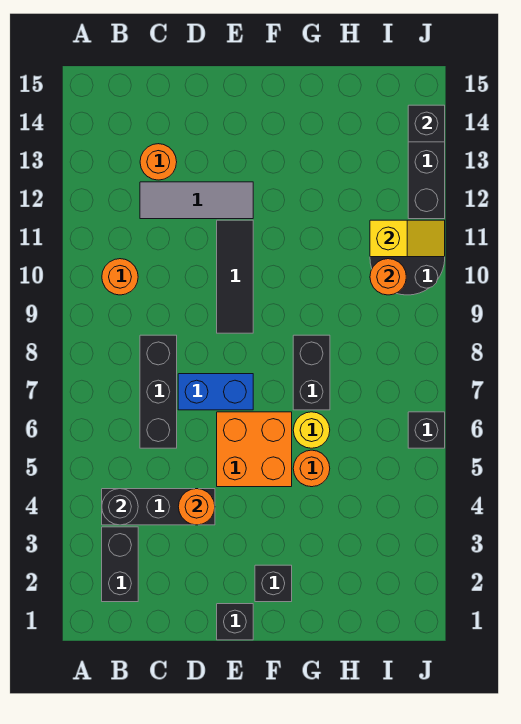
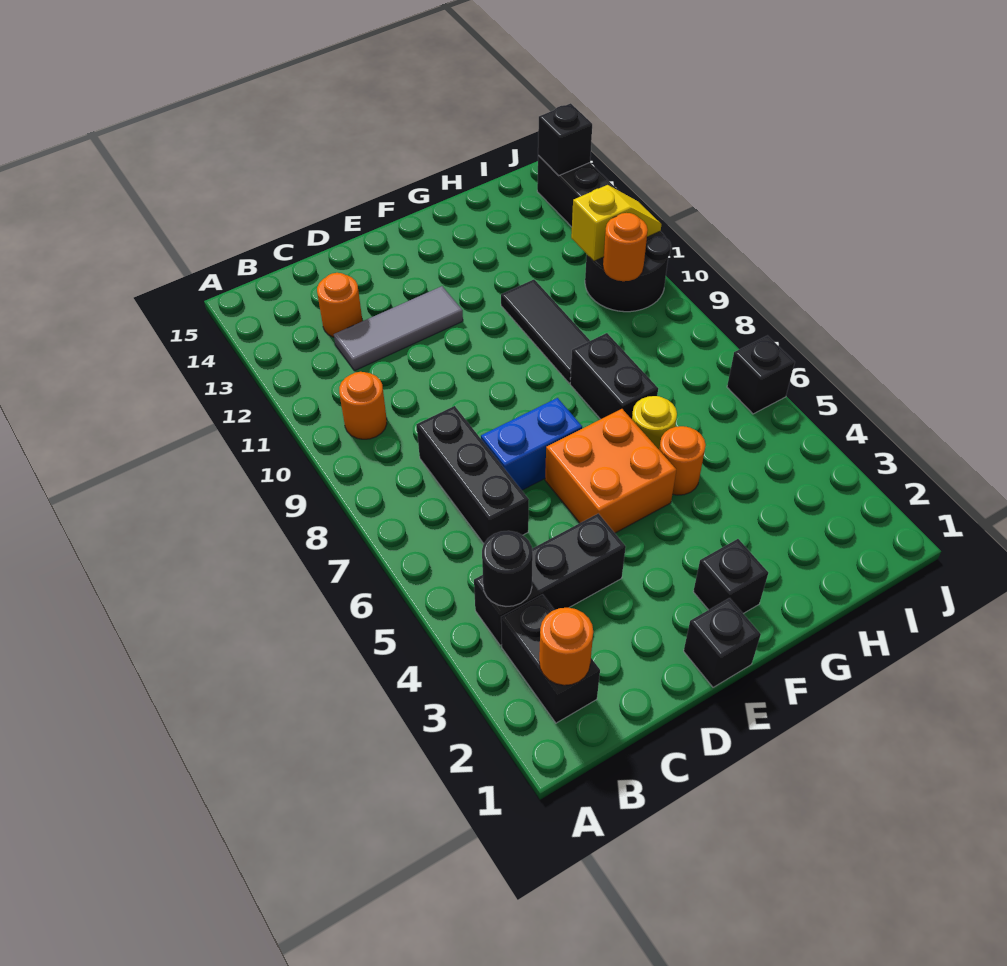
orange round brick D4 level 2 -> orange round brick B2 level 2
black tile E9:E11 level 1 -> black tile G9:G11 level 1

